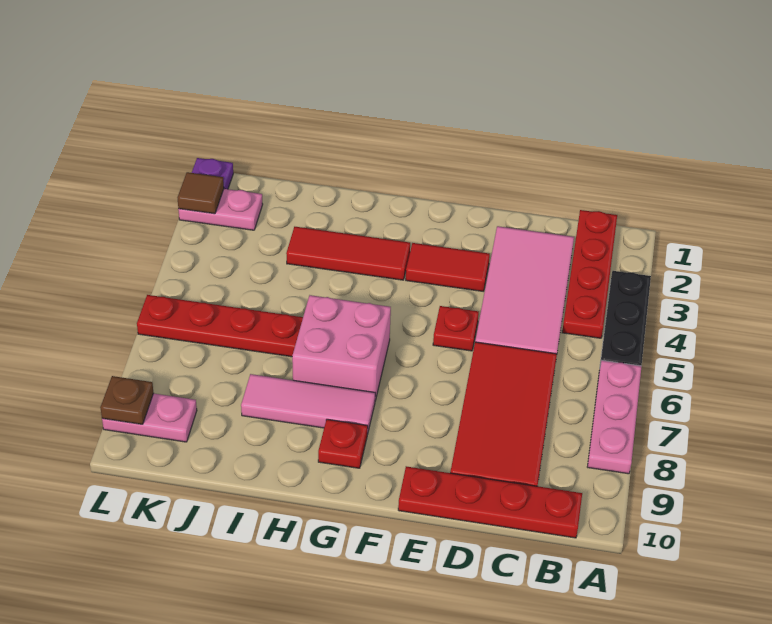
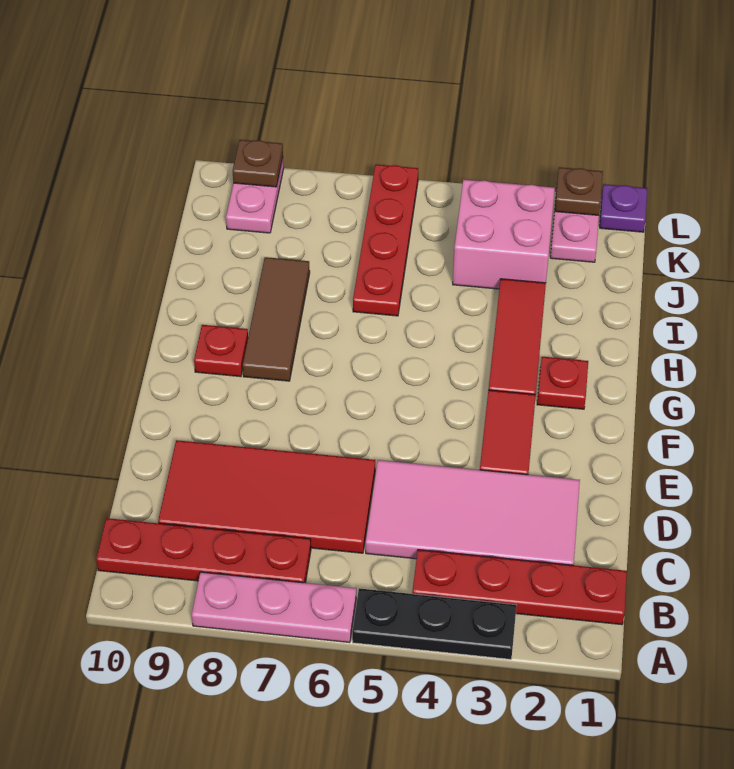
red plate B10:E10 level 1 -> red plate B7:B10 level 1
red plate E5 level 1 -> red plate G2 level 1
pink brick G6:H7 level 1 -> pink brick J3:K4 level 1
pink tile G8:I8 level 1 -> brown tile G8:I8 level 1
brown tile L2 level 2 -> brown plate L2 level 2

